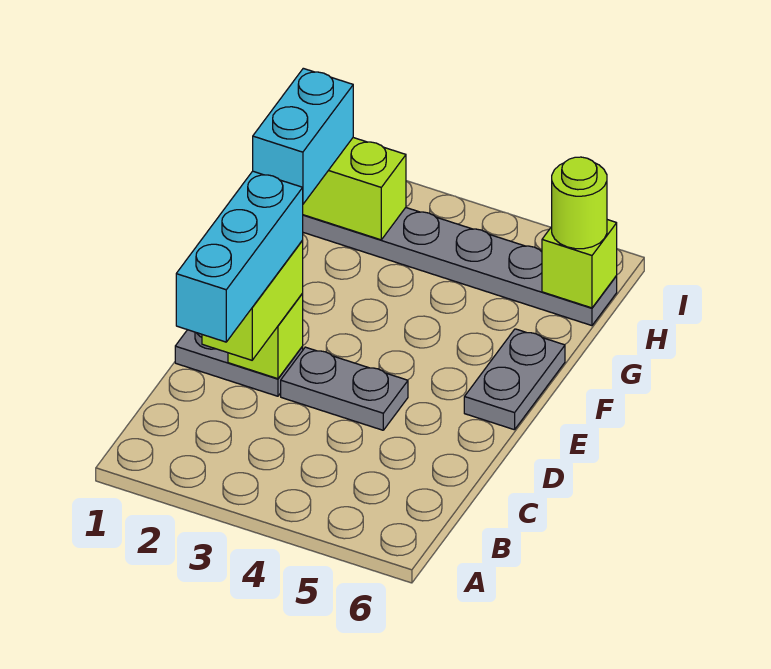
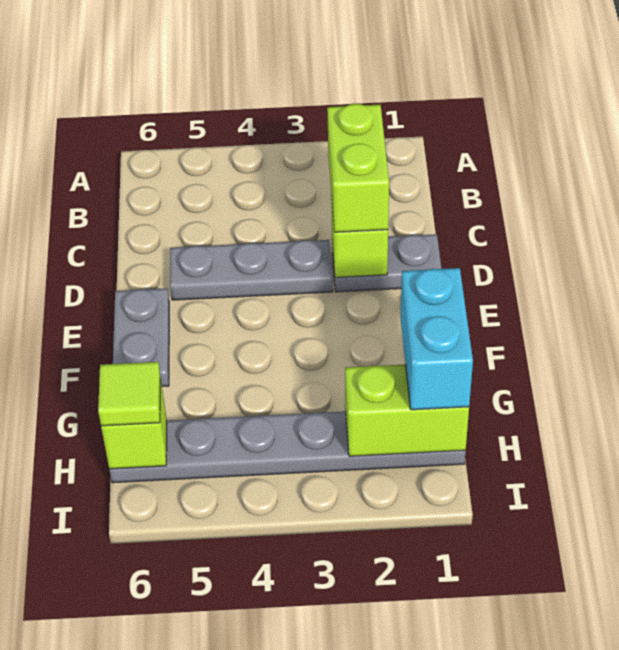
cyan brick B2:D2 level 4 -> none
grey plate D3:D4 level 1 -> grey plate D3:D5 level 1
lime round brick H6 level 3 -> lime tile H6 level 3

